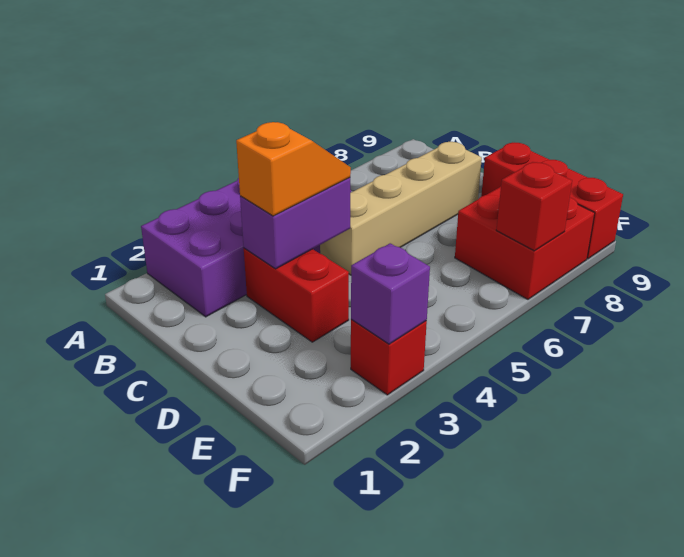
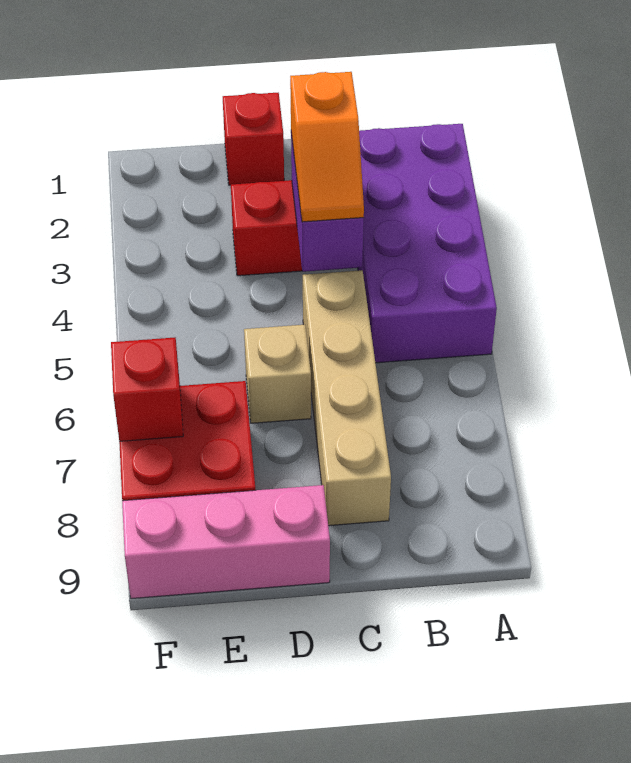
none -> tan brick D6 level 1
red brick D9:F9 level 1 -> pink brick D9:F9 level 1
red brick F3 level 1 -> red brick D1 level 1
purple brick F3 level 2 -> none

